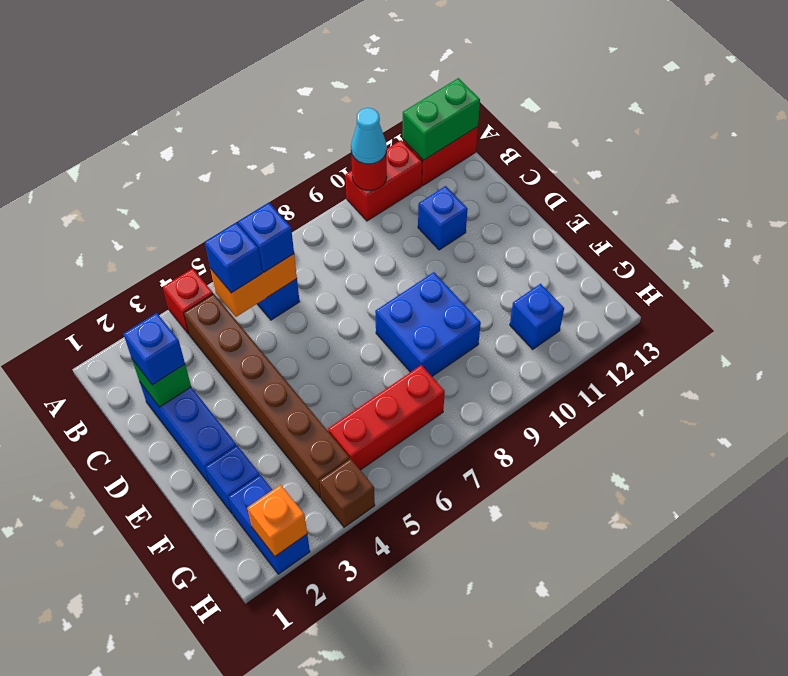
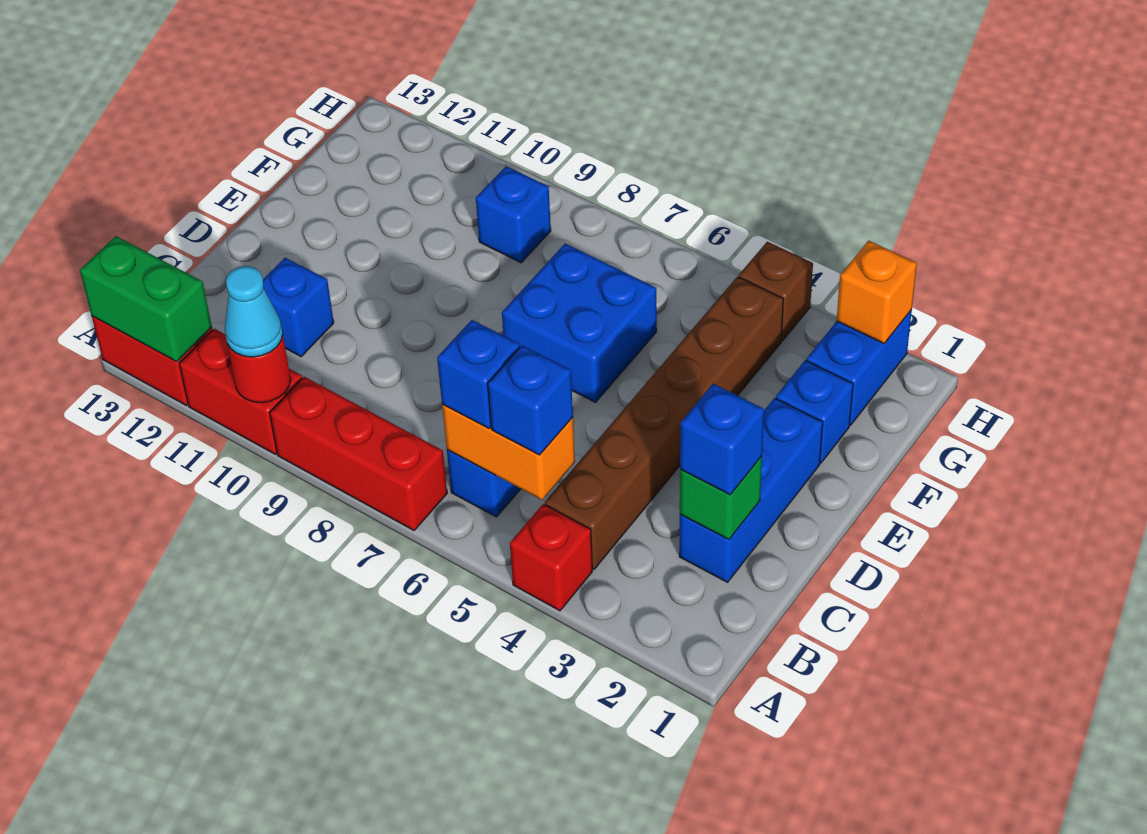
blue brick E8:F9 level 1 -> blue brick E6:F7 level 1
red brick G5:G7 level 1 -> red brick A7:A9 level 1
blue brick G11 level 1 -> blue brick G9 level 1

